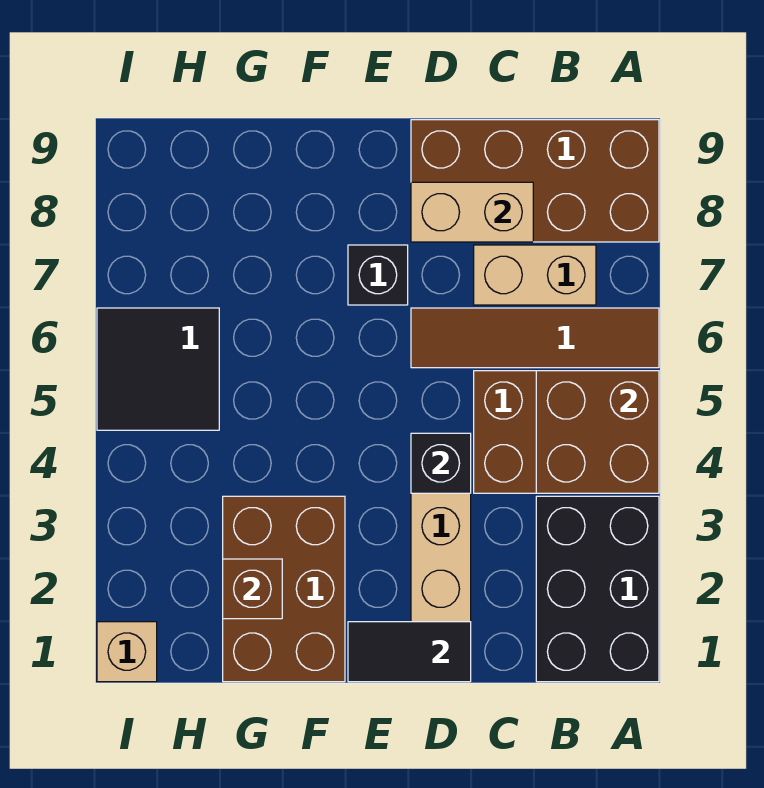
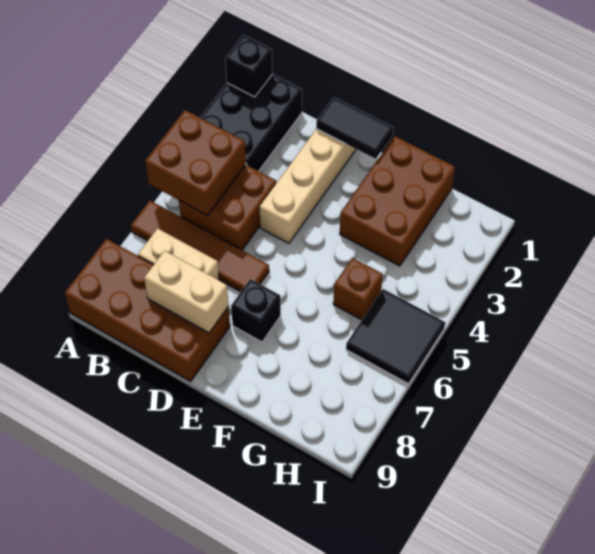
black brick D4 level 2 -> black brick A1 level 2
brown brick G2 level 2 -> brown brick G5 level 1
tan brick I1 level 1 -> none

